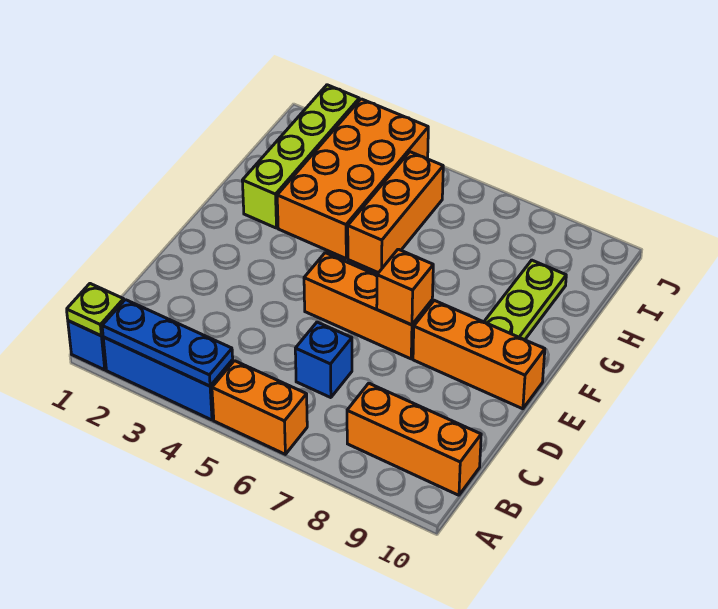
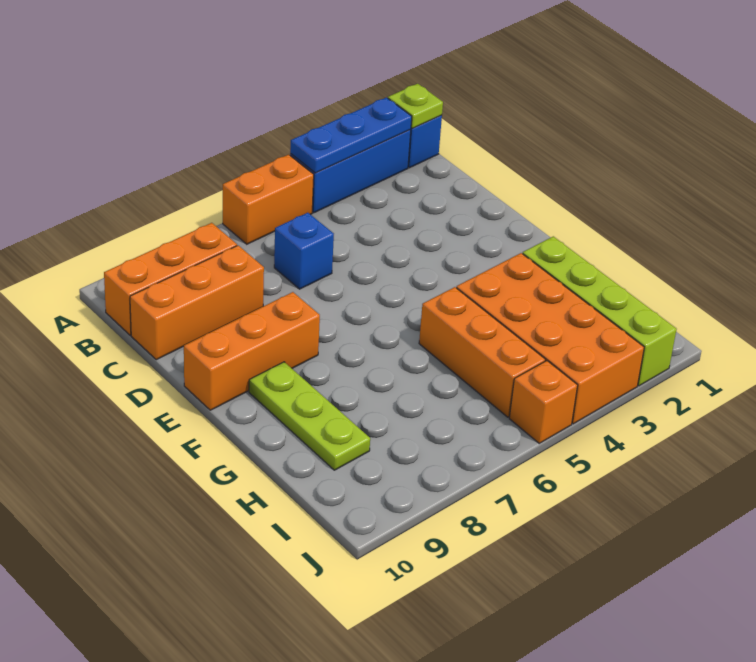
orange brick E5:E7 level 1 -> orange brick C8:C10 level 1
orange brick E7 level 2 -> orange brick J5 level 1

